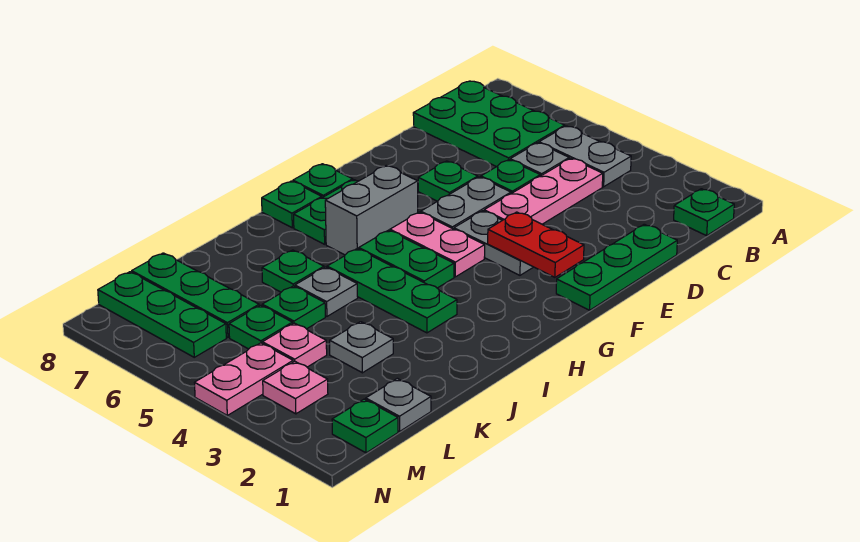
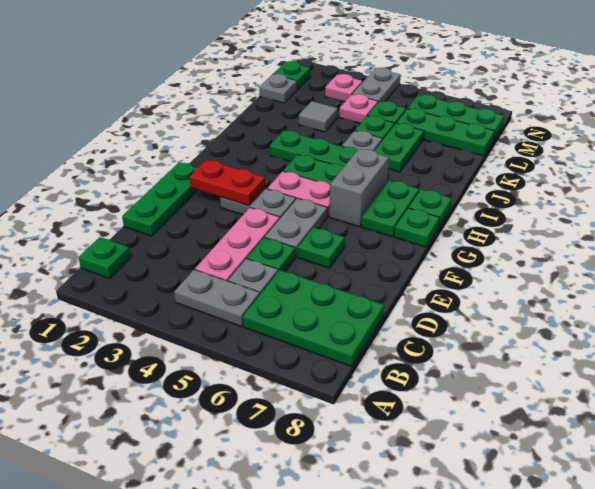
green plate J6 level 1 -> green plate J6:K6 level 1
grey plate K3 level 1 -> grey tile K3 level 1
pink plate M4:N4 level 1 -> grey plate M4:N4 level 1

